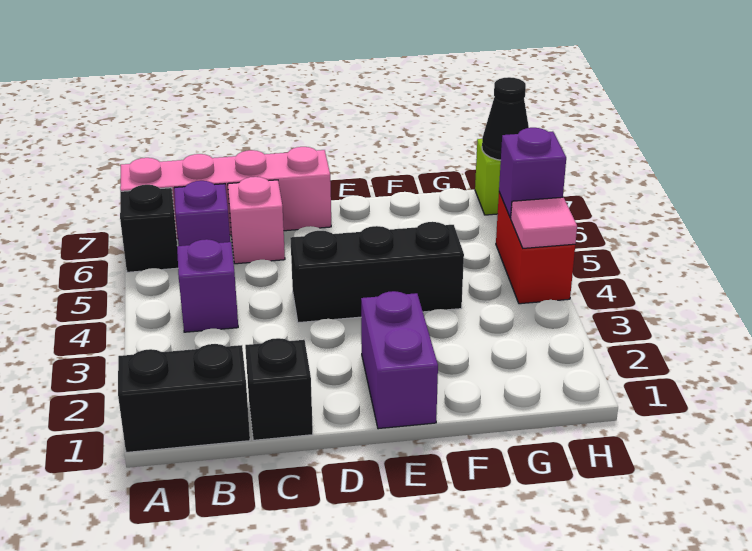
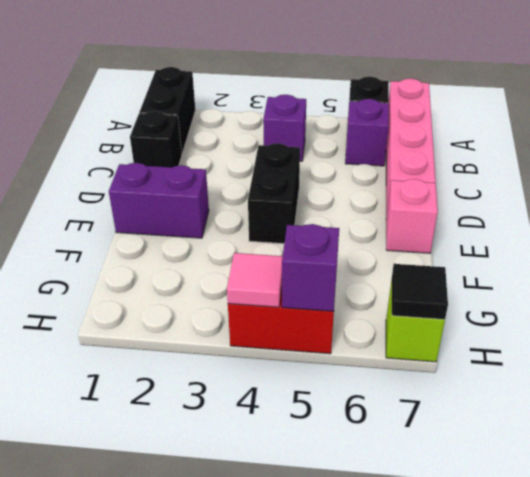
pink brick C6 level 1 -> pink brick E7 level 1
black brick D4:F4 level 1 -> black brick D4:E4 level 1
black cone H7 level 2 -> black tile H7 level 2

